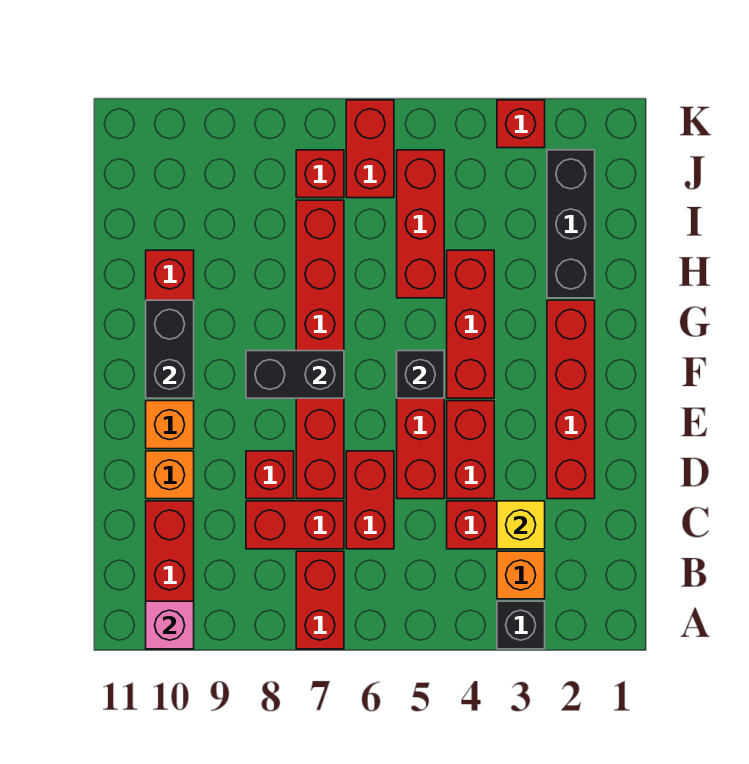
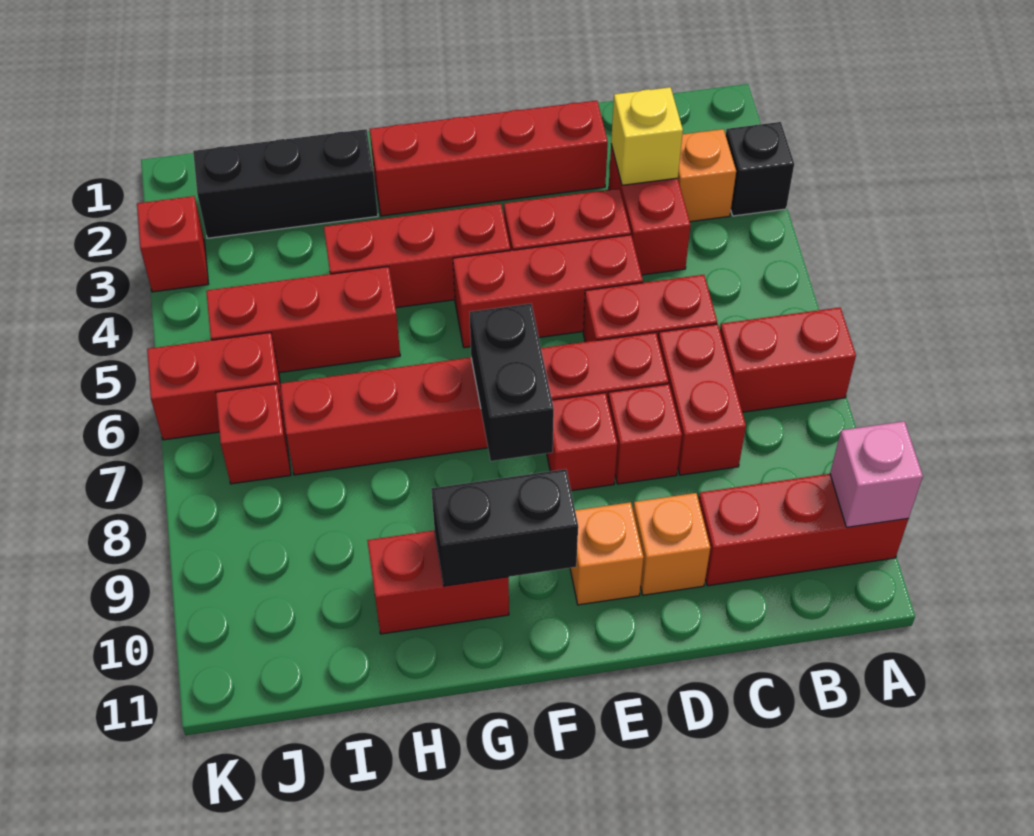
none -> red brick E8 level 1
black brick F5 level 2 -> none

